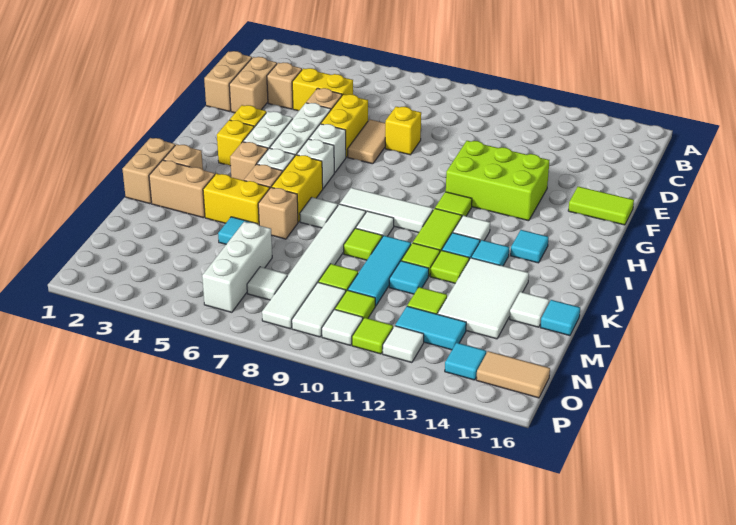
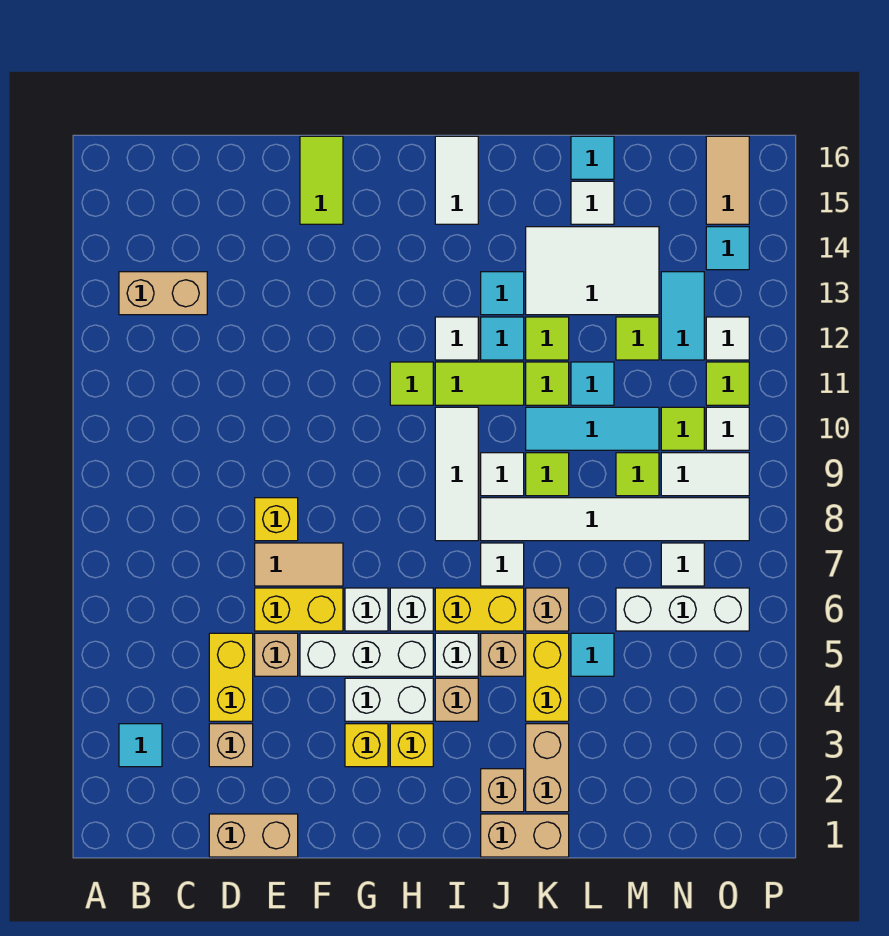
tan brick D2:E2 level 1 -> tan brick B13:C13 level 1
lime brick F11:G13 level 1 -> none
cyan tile I14 level 1 -> cyan tile B3 level 1
none -> white tile I15:I16 level 1

